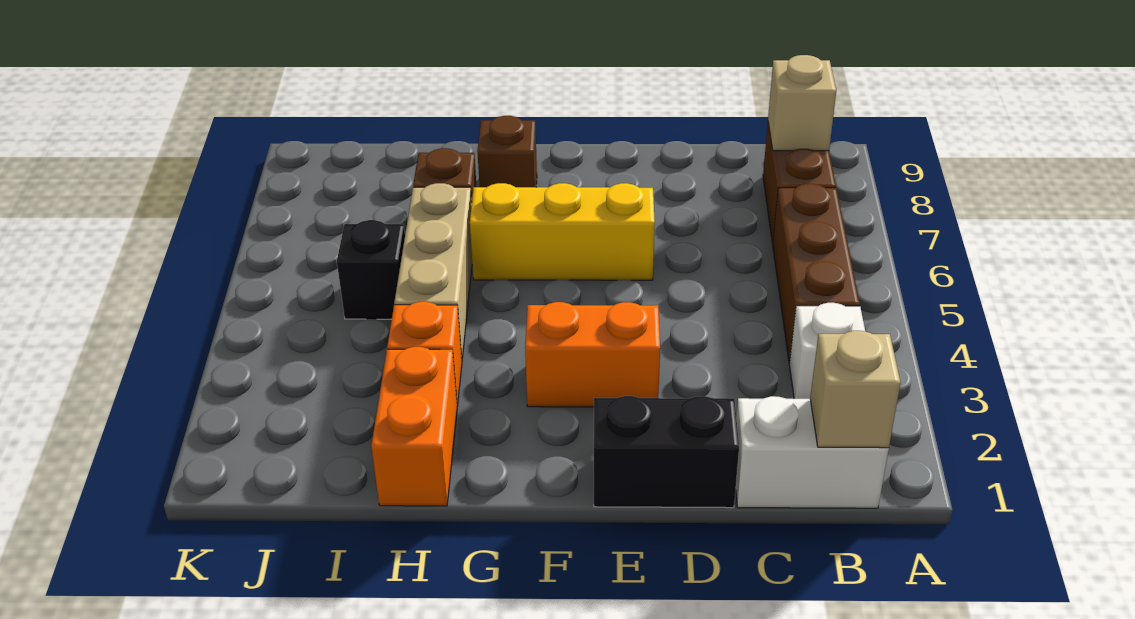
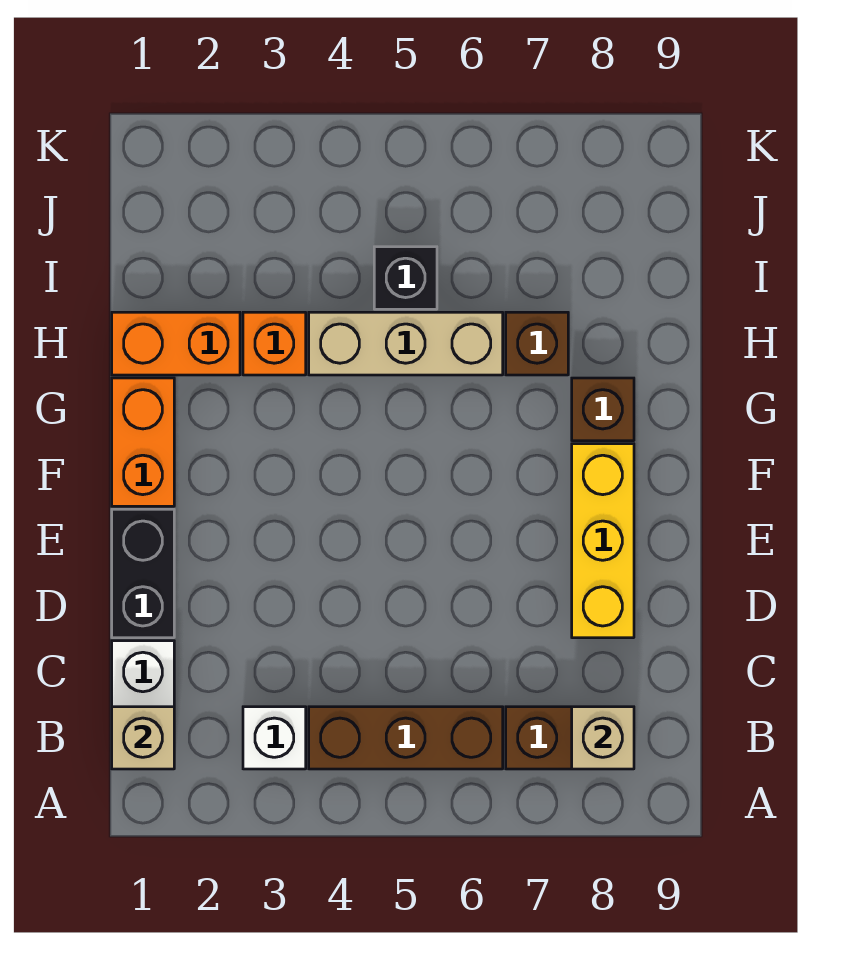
orange brick E3:F3 level 1 -> orange brick F1:G1 level 1
yellow brick E6:G6 level 1 -> yellow brick D8:F8 level 1

